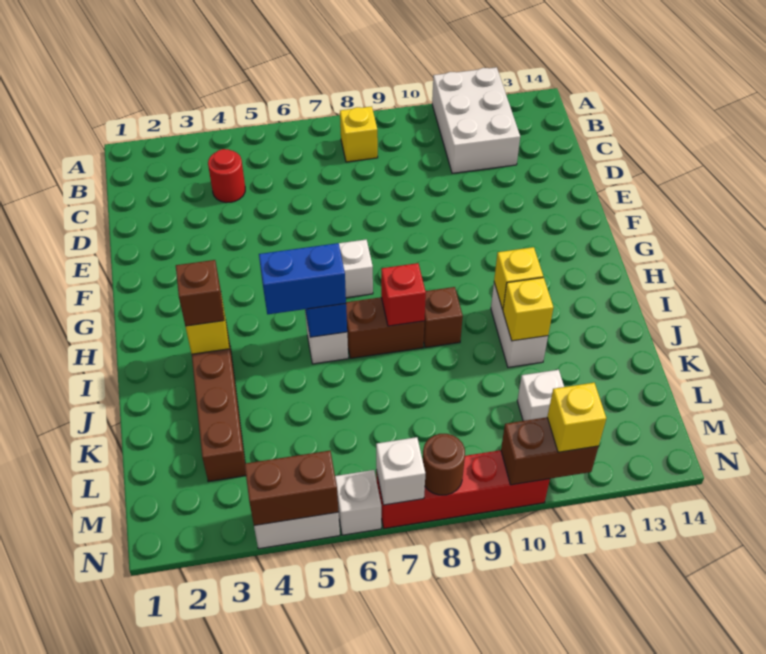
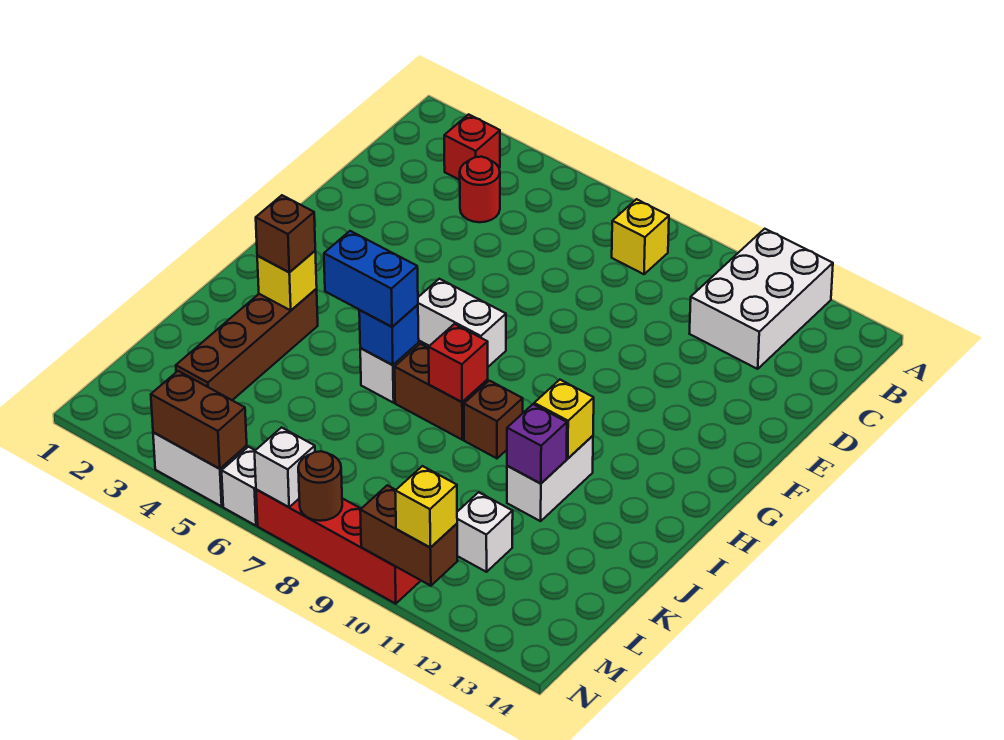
none -> red brick B3 level 1
yellow brick J11 level 2 -> purple brick J11 level 2

